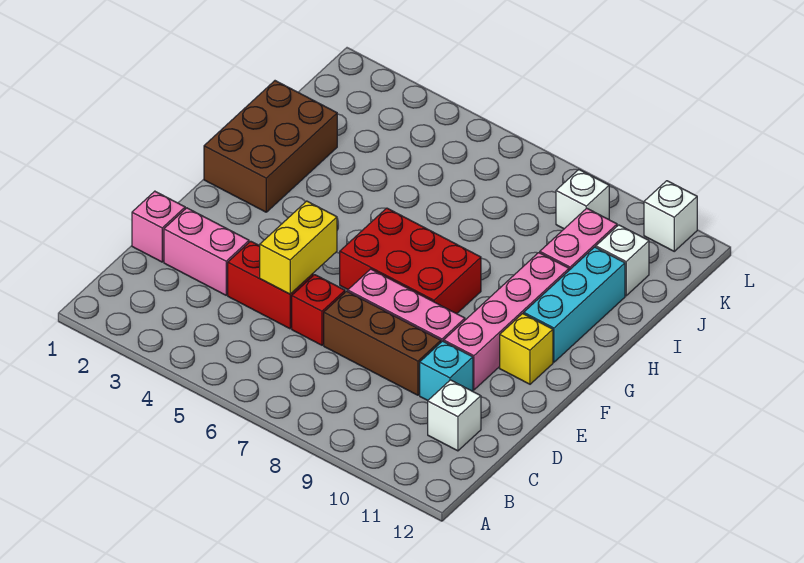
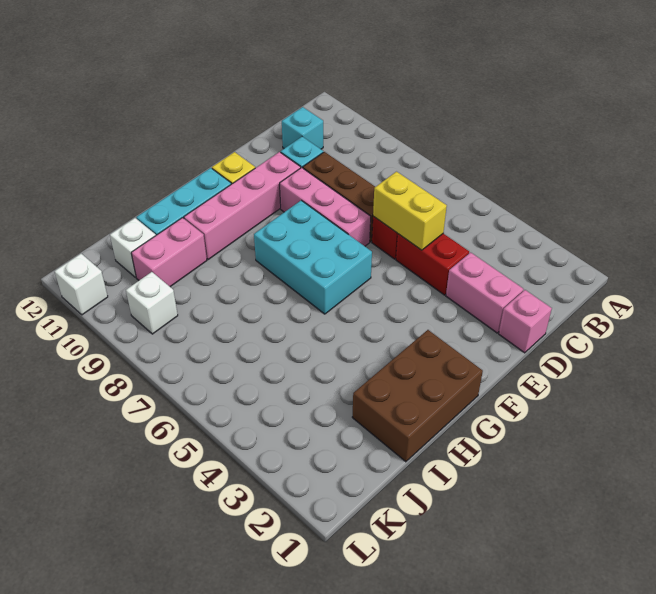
white brick C11 level 1 -> cyan brick C11 level 1
yellow brick D5:E5 level 2 -> yellow brick D5:D6 level 2
red brick F6:G8 level 1 -> cyan brick F6:G8 level 1

